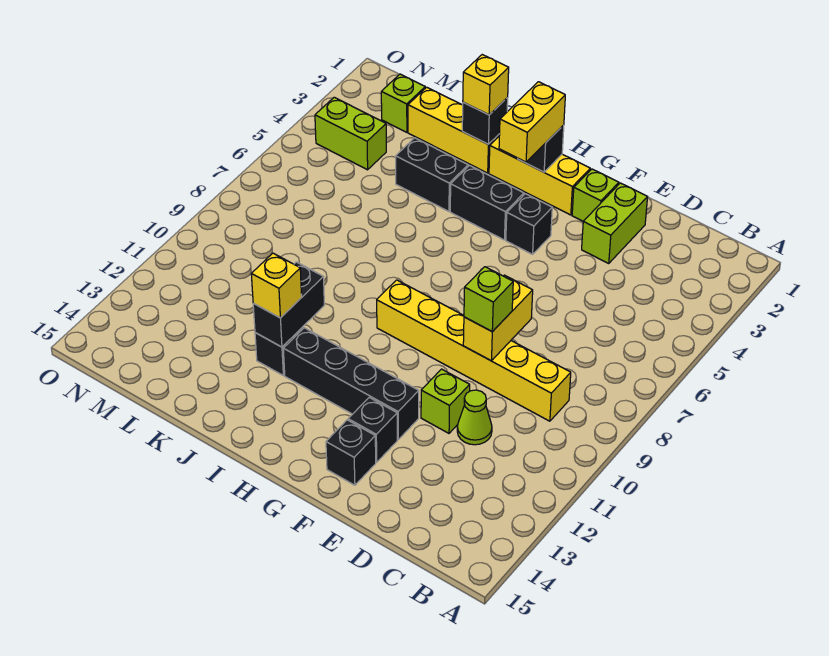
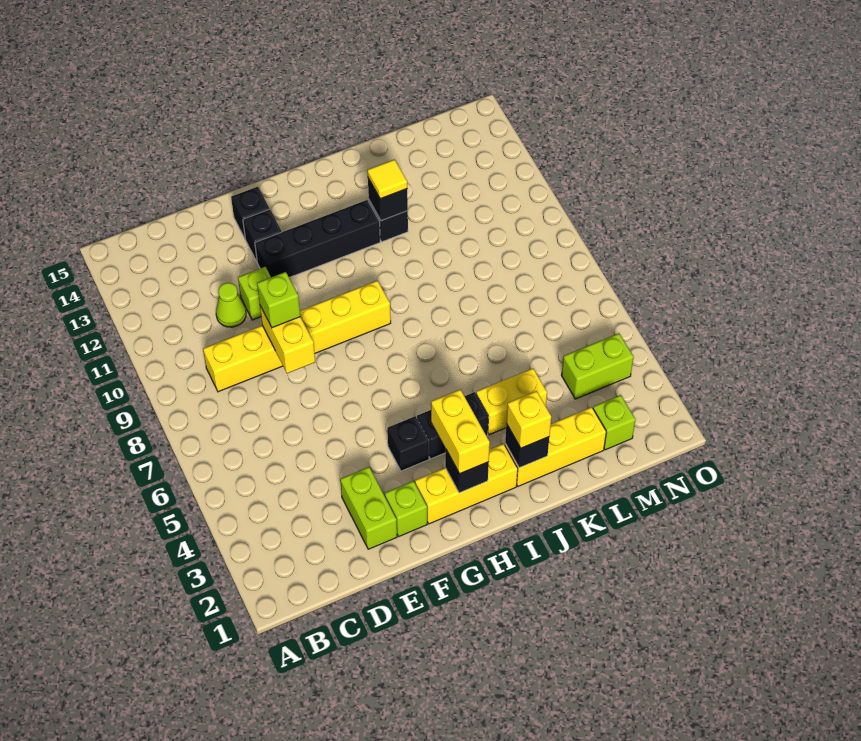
black brick J4:K4 level 1 -> yellow brick J4:K4 level 1
black brick J11:J12 level 2 -> black brick J12 level 2
yellow brick J12 level 3 -> yellow tile J12 level 3

